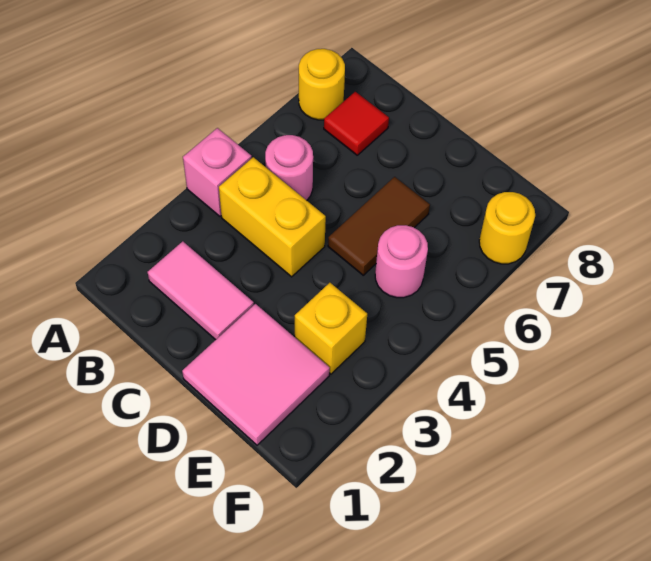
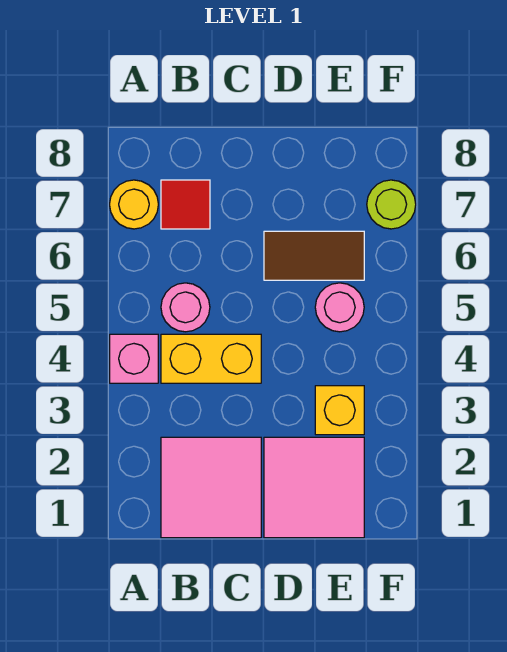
pink tile B2:C2 level 1 -> pink tile B1:C2 level 1
brown tile D5:D6 level 1 -> brown tile D6:E6 level 1
yellow round brick F7 level 1 -> lime round brick F7 level 1

